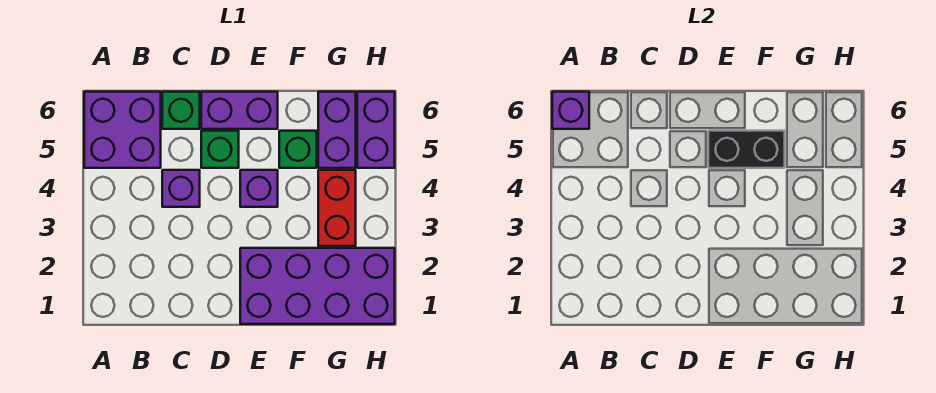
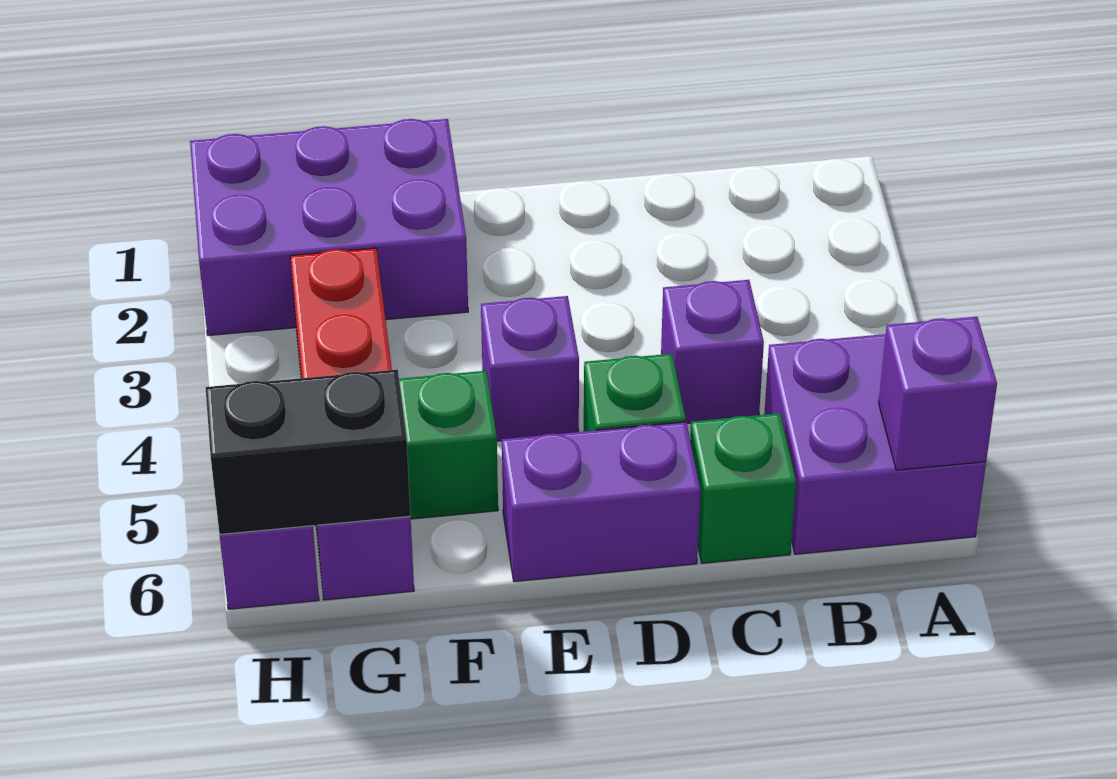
purple brick E1:H2 level 1 -> purple brick F1:H2 level 1
black brick E5:F5 level 2 -> black brick G6:H6 level 2

